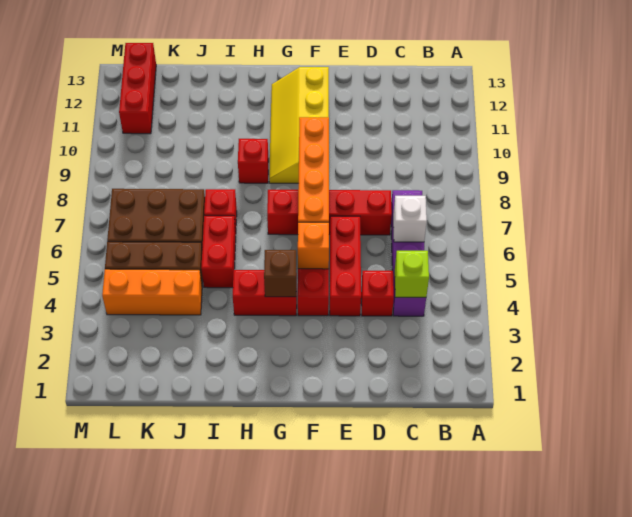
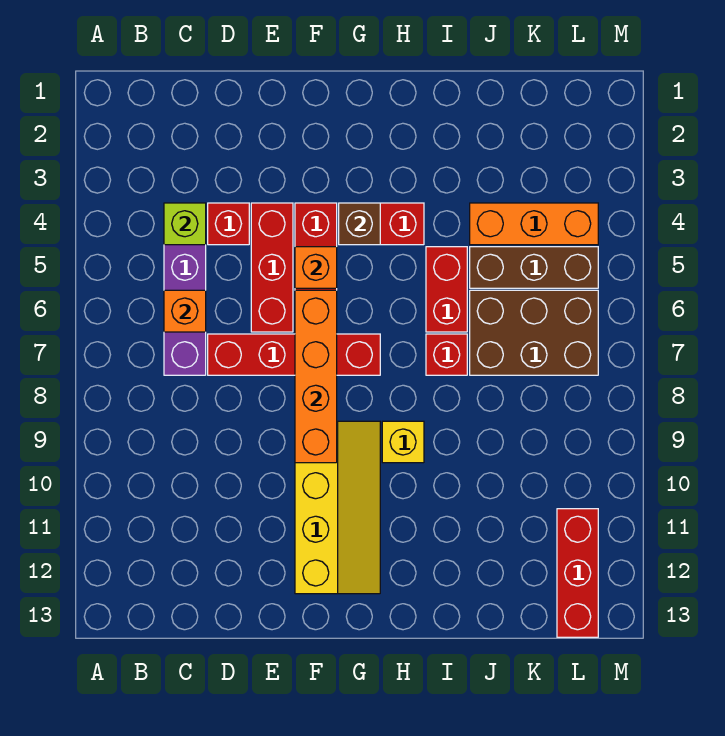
white brick C6 level 2 -> orange brick C6 level 2
red brick H9 level 1 -> yellow brick H9 level 1

